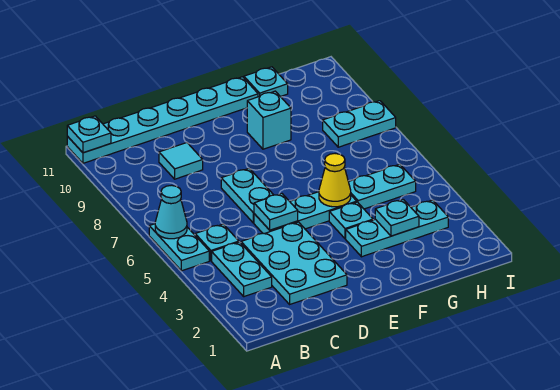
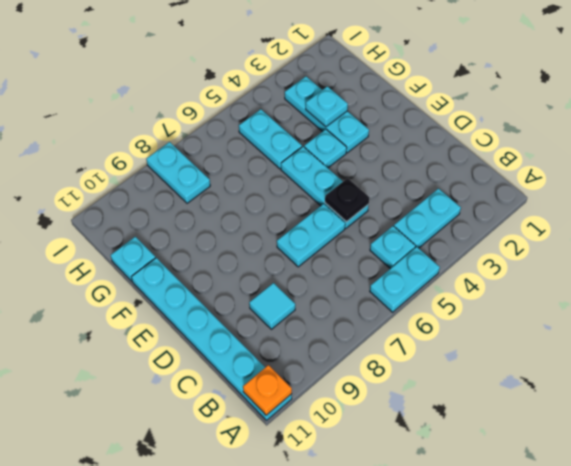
cyan cone A6 level 2 -> none
cyan plate A11 level 2 -> orange plate A11 level 2
cyan plate C2:D4 level 1 -> none
cyan plate D5 level 2 -> black plate D5 level 2
yellow cone F5 level 2 -> none
cyan brick F9 level 1 -> none

